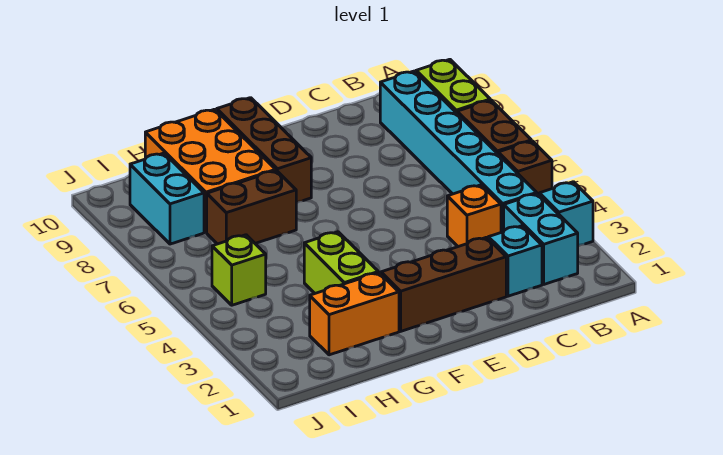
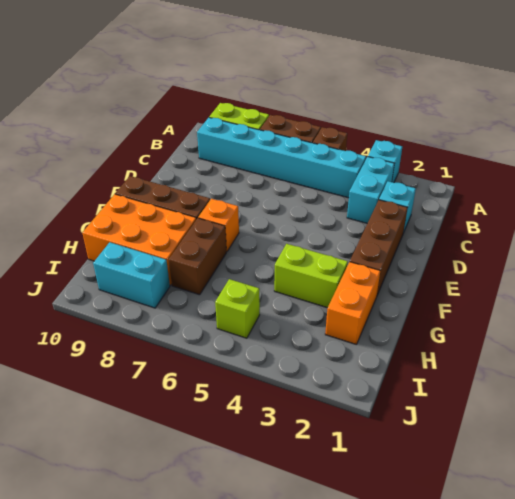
cyan brick B2:B3 level 1 -> cyan brick B3:C3 level 1
orange brick C4 level 1 -> orange brick F7 level 1

